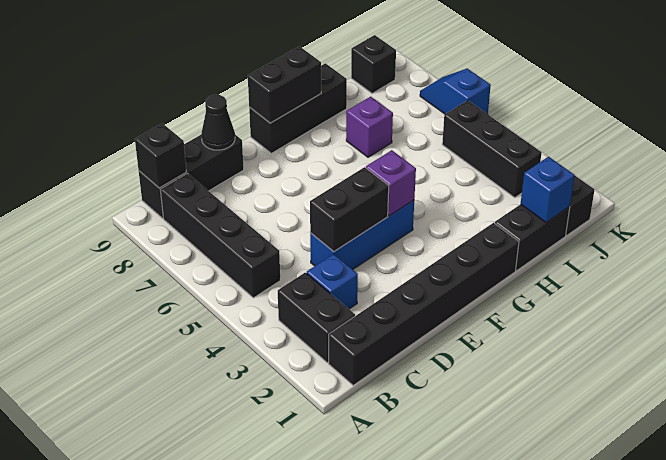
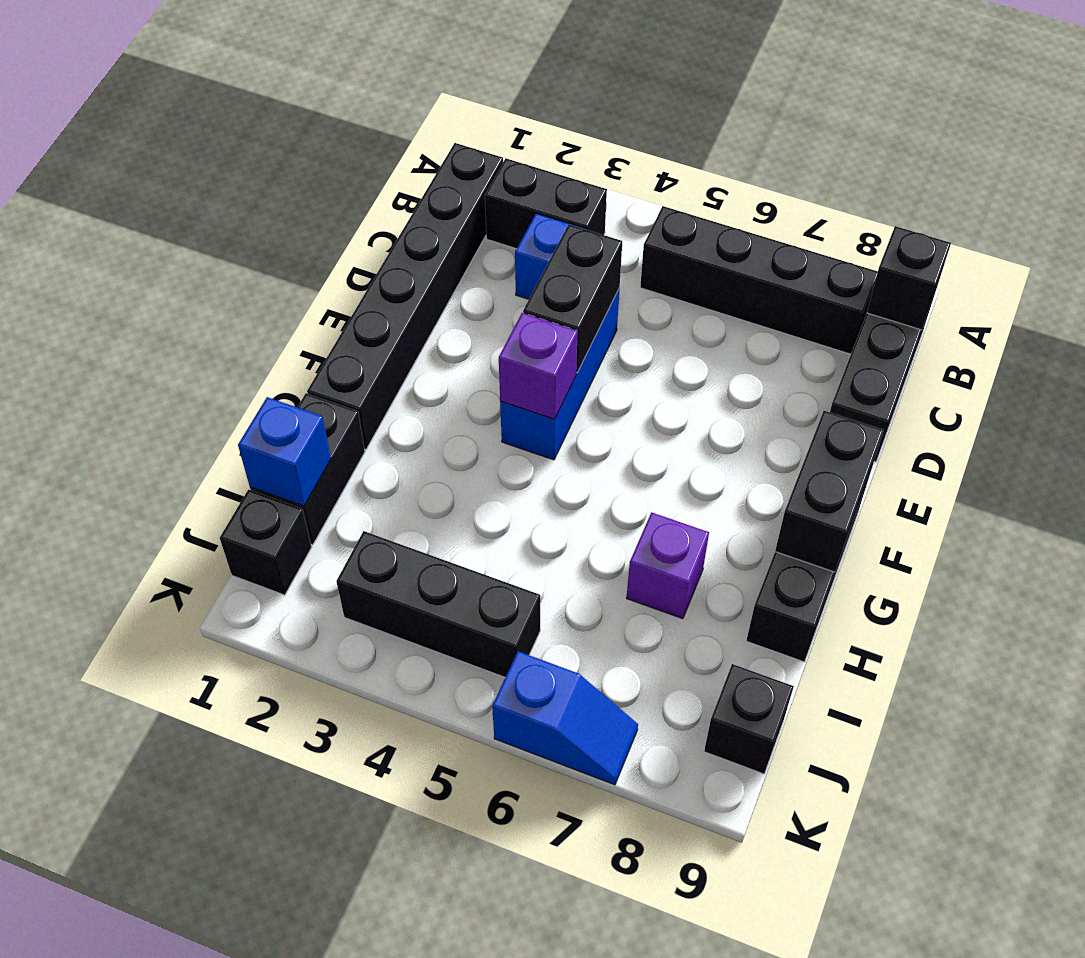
black cone D9 level 2 -> none

